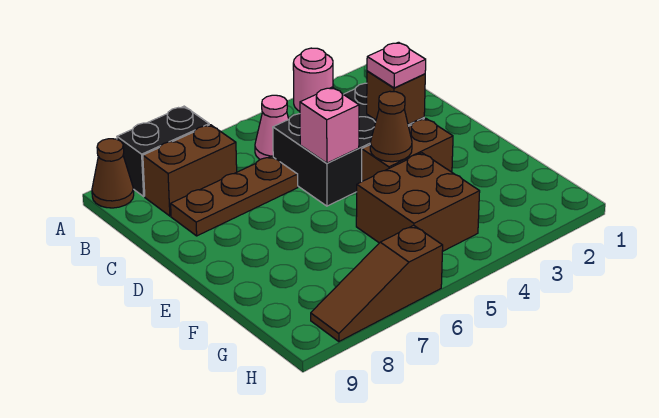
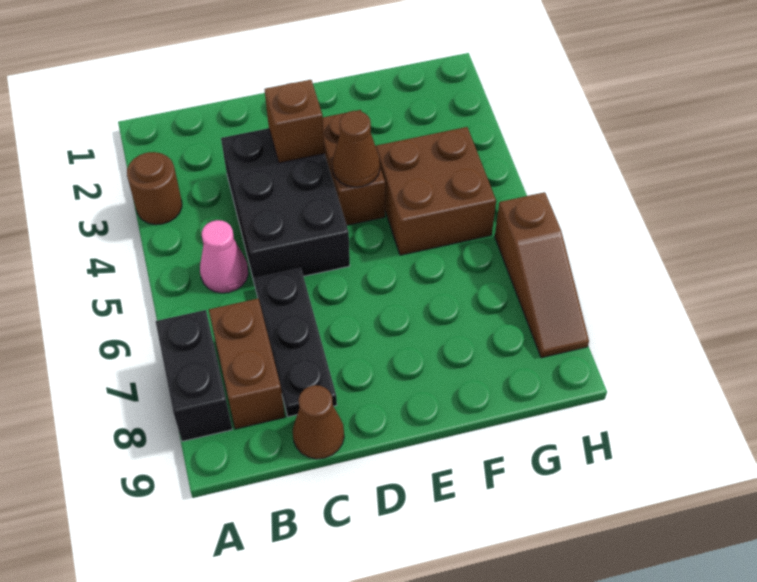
pink round brick A3 level 1 -> brown round brick A3 level 1
brown cone A9 level 1 -> brown cone C9 level 1
brown plate C6:C8 level 1 -> black plate C6:C8 level 1
pink plate D3 level 3 -> none
pink brick D5 level 2 -> none

